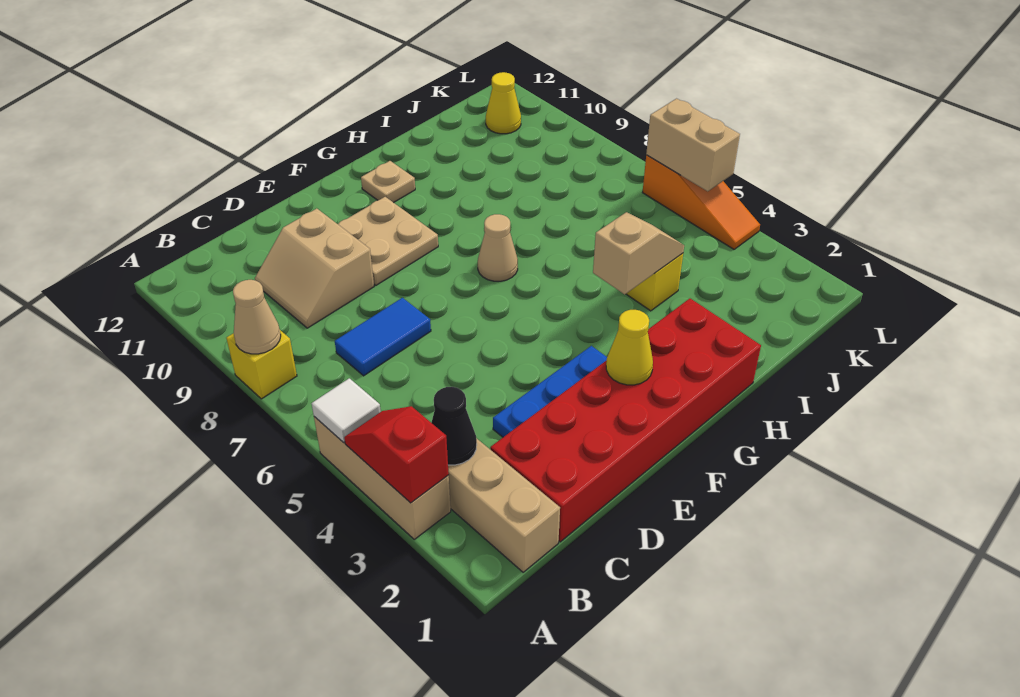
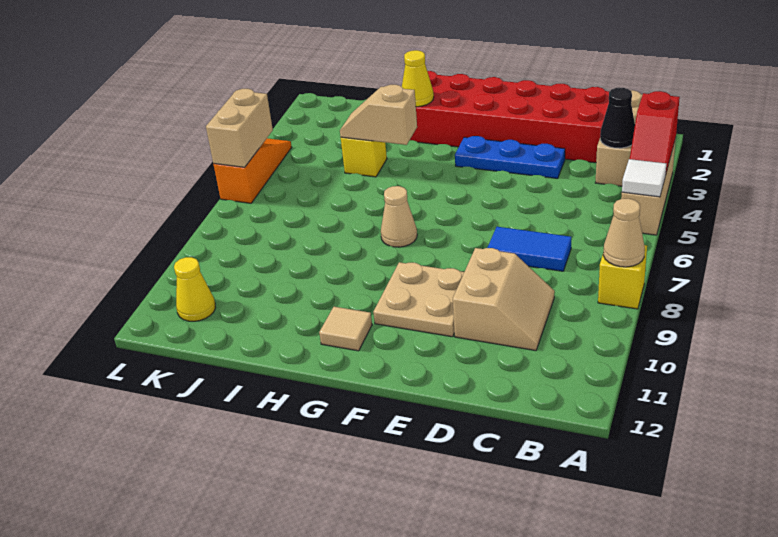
yellow cone F2 level 2 -> yellow cone H2 level 2
tan plate G11 level 1 -> tan tile G11 level 1

